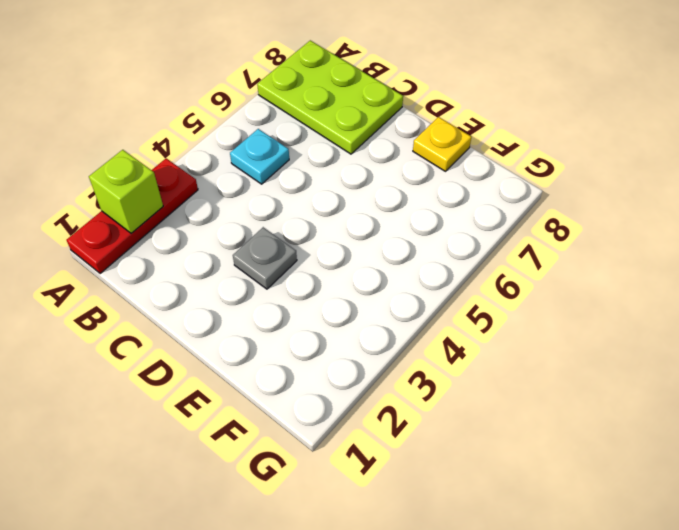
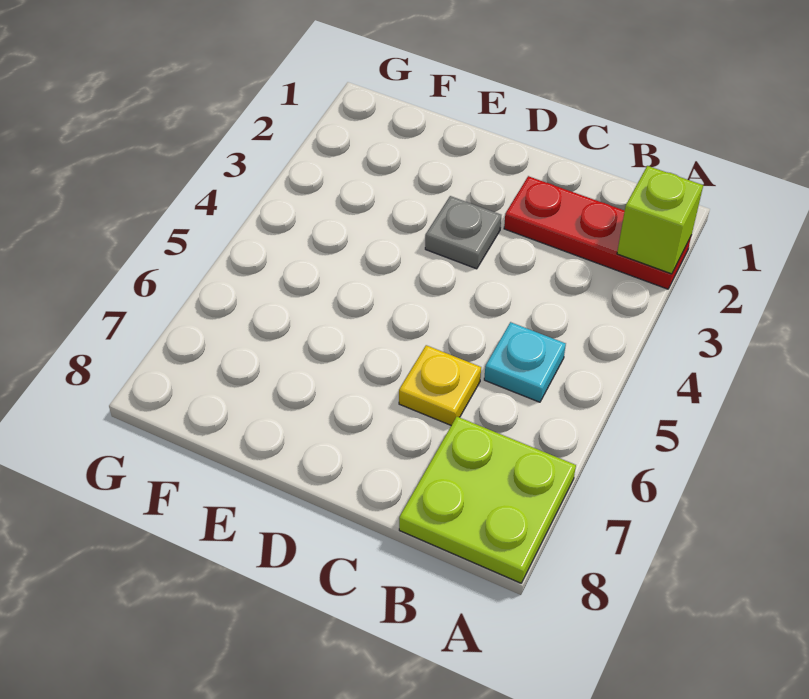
red plate A1:A3 level 1 -> red plate A2:C2 level 1
lime plate A7:C8 level 1 -> lime plate A7:B8 level 1
yellow plate E8 level 1 -> yellow plate C6 level 1

